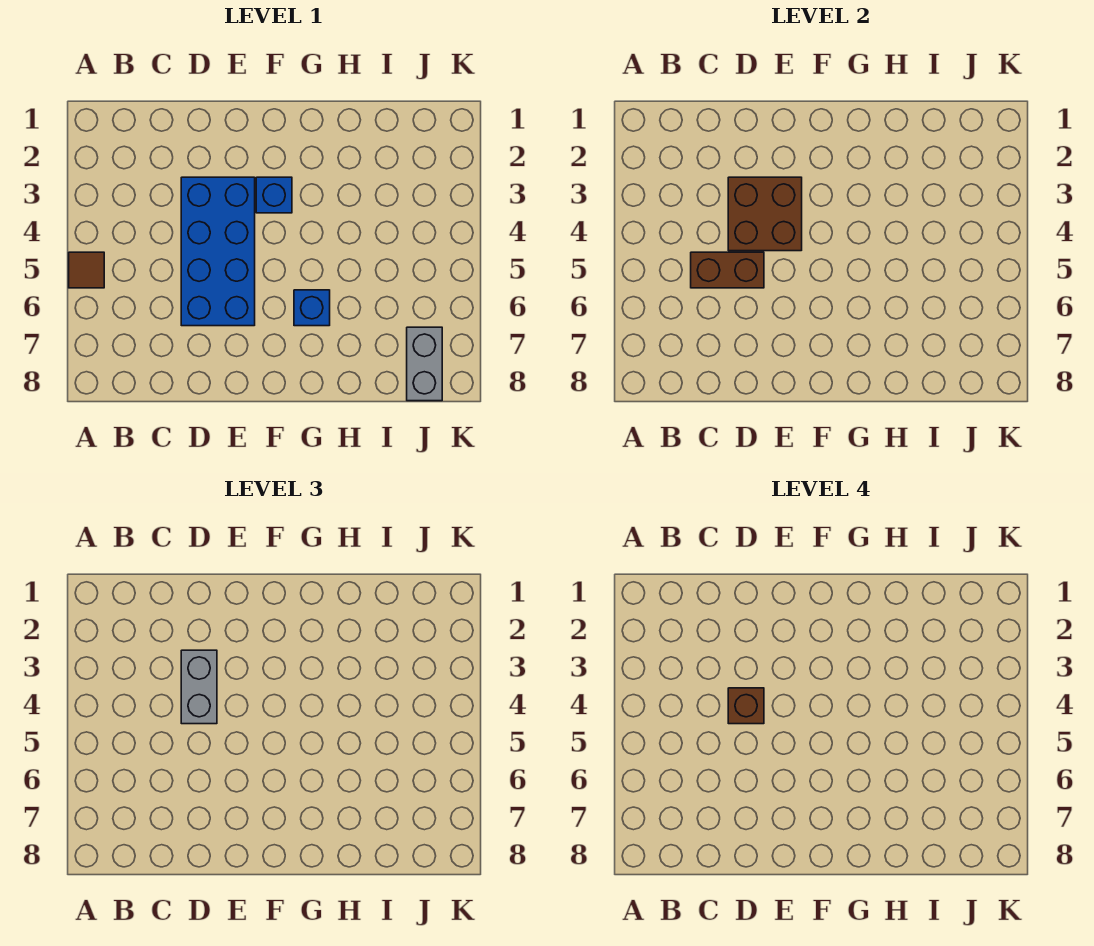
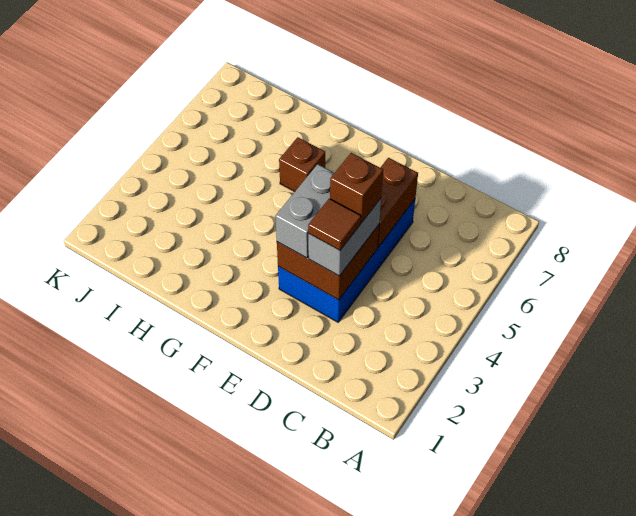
brown tile A5 level 1 -> brown tile D3 level 4
brown brick C5:D5 level 2 -> brown brick D5:D6 level 2
blue brick F3 level 1 -> none
blue brick G6 level 1 -> brown brick G6 level 1
grey brick J7:J8 level 1 -> grey brick E3:E4 level 3

